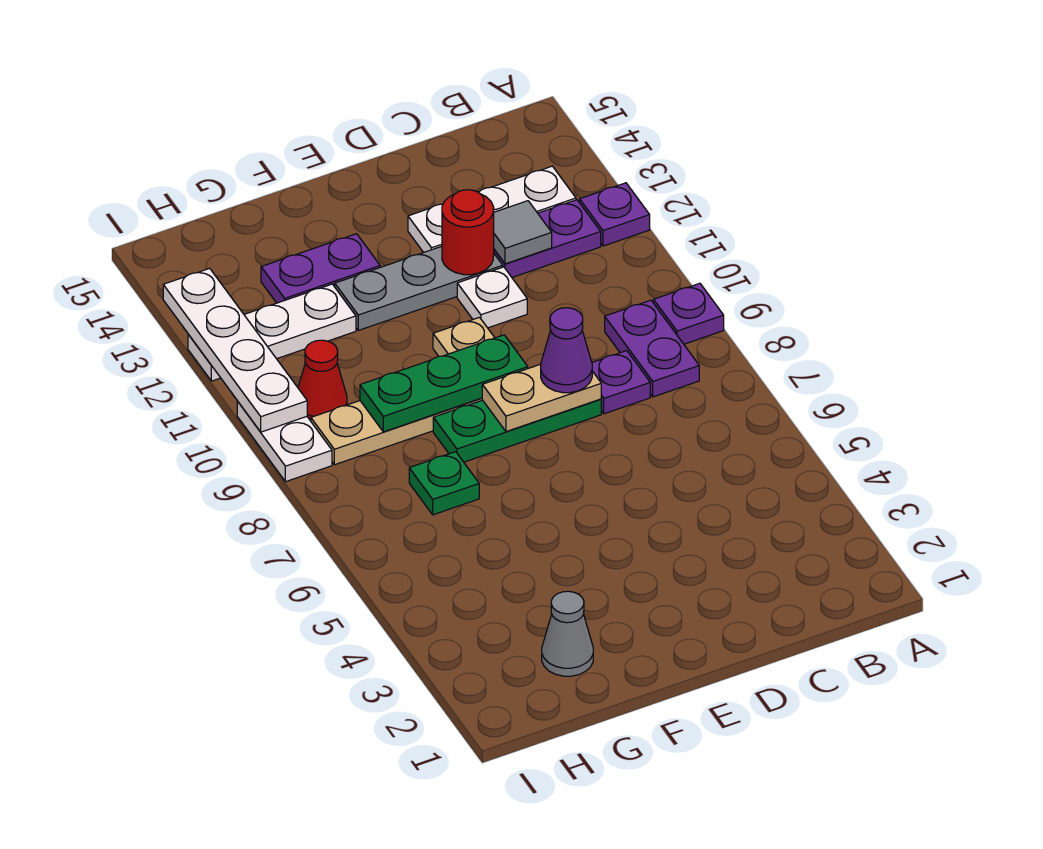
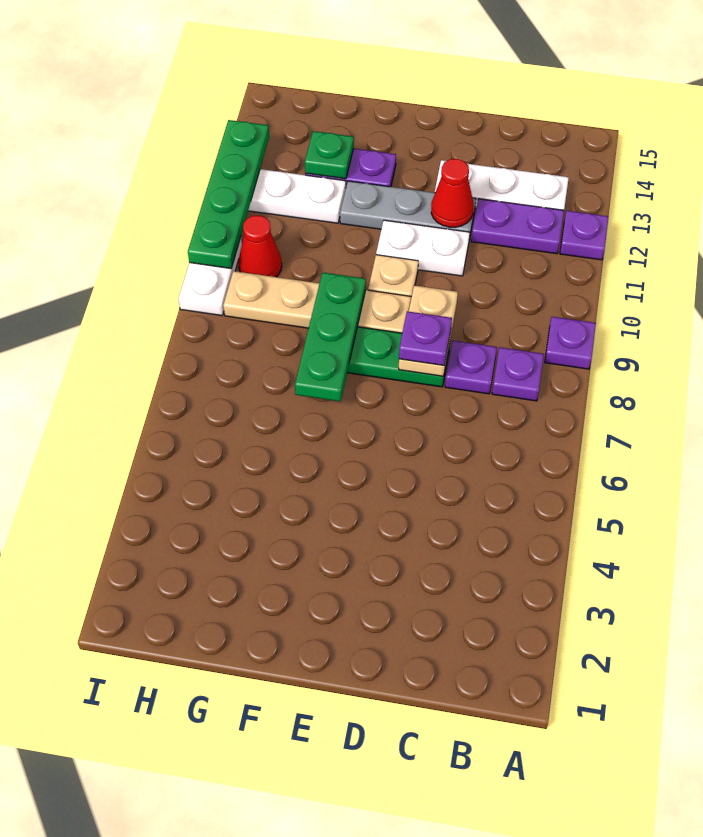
purple plate B8:B9 level 1 -> purple plate B8 level 1
grey tile C12 level 2 -> none
tan plate D8:E8 level 2 -> tan plate D8:D9 level 2
purple cone D8 level 3 -> purple plate D8 level 3
white plate D11 level 1 -> white plate D11:E11 level 1
red round brick D12 level 2 -> red cone D12 level 2
green plate E9:G9 level 2 -> green plate F7:F9 level 2
grey cone G2 level 1 -> none
green plate G7 level 1 -> green plate G13 level 2
white plate I10:I13 level 2 -> green plate I10:I13 level 2

